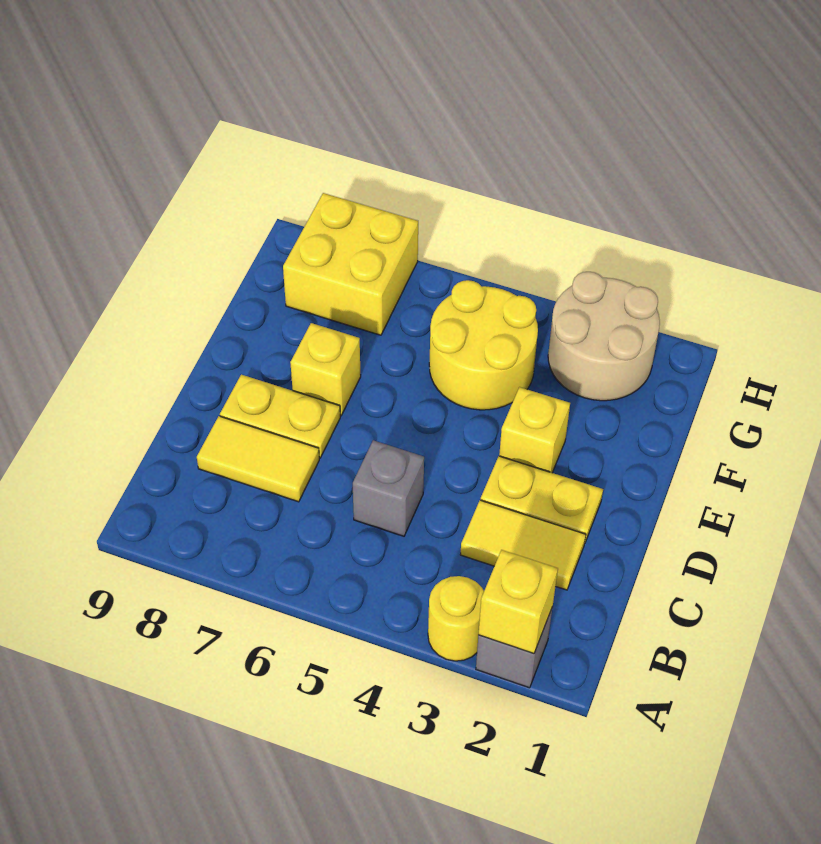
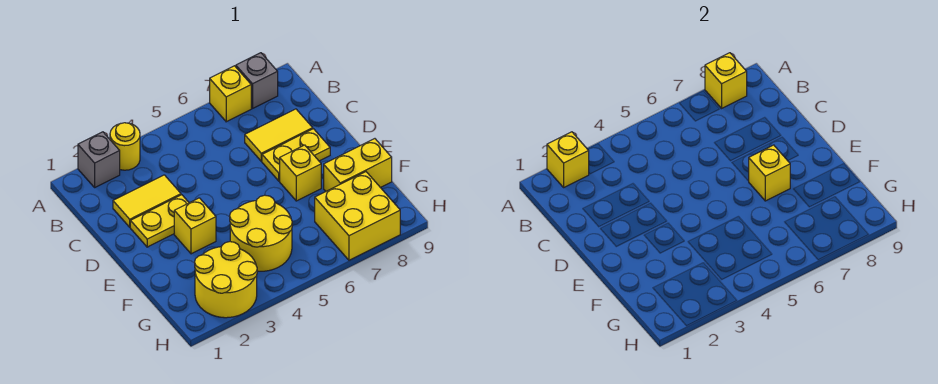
none -> yellow brick A7 level 1
none -> yellow brick A8 level 2
grey brick C5 level 1 -> grey brick A8 level 1
none -> yellow brick E7 level 2
none -> yellow brick F8:F9 level 1
tan round brick G2:H3 level 1 -> yellow round brick G2:H3 level 1

